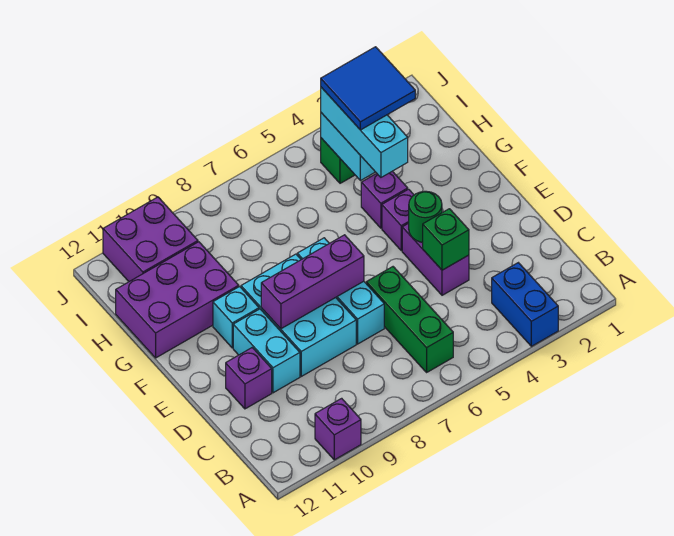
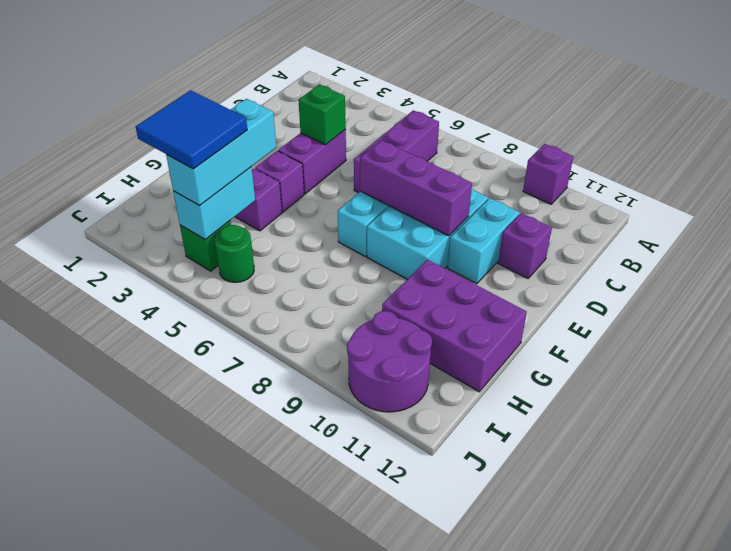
blue brick A3:B3 level 1 -> none
green brick B6:D6 level 1 -> purple brick B6:D6 level 1
green round brick E4 level 2 -> green round brick I5 level 1
cyan brick F10 level 1 -> none
purple brick I10:J11 level 1 -> purple round brick I10:J11 level 1

